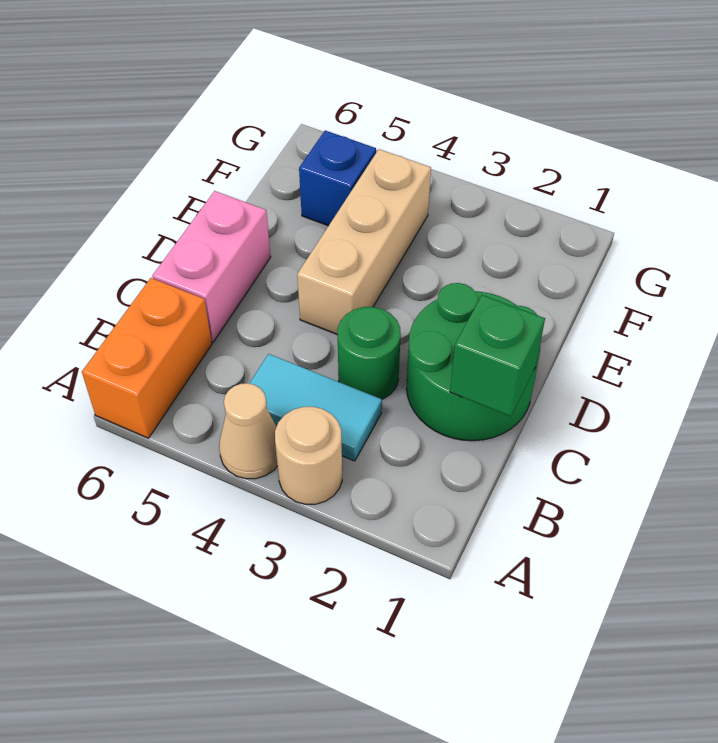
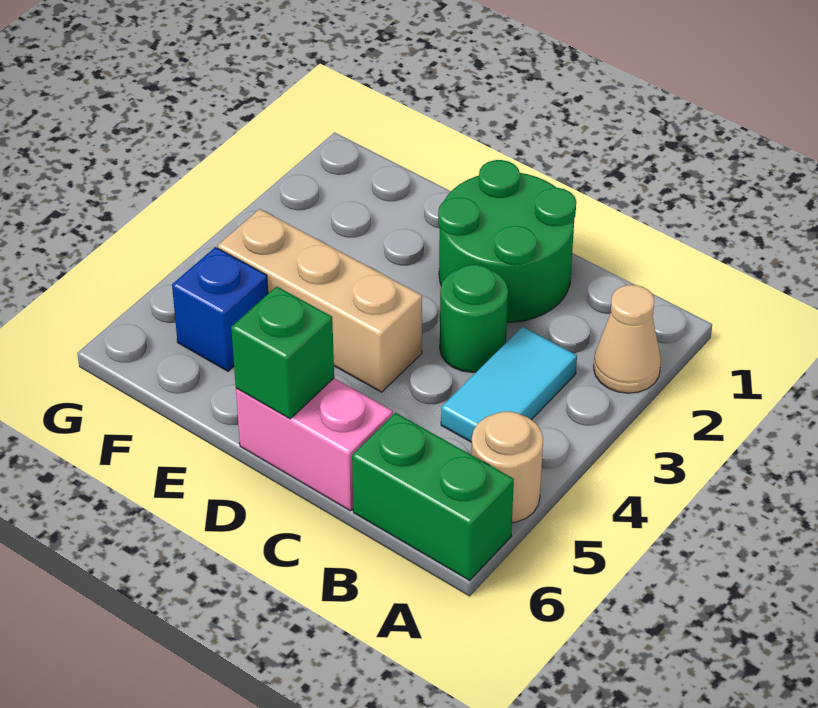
tan round brick A3 level 1 -> tan round brick A5 level 1
tan cone A4 level 1 -> tan cone A2 level 1
orange brick A6:B6 level 1 -> green brick A6:B6 level 1
green brick C1 level 2 -> green brick D6 level 2

